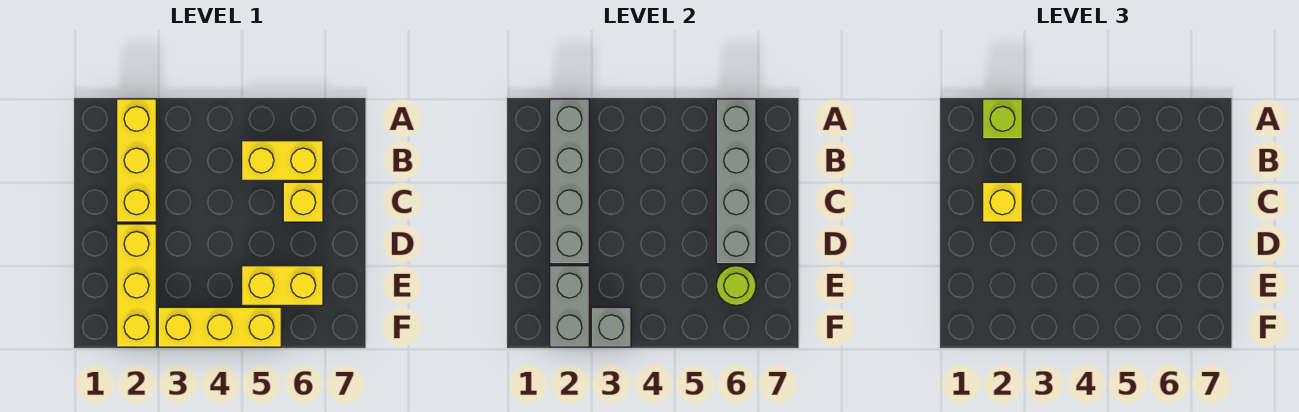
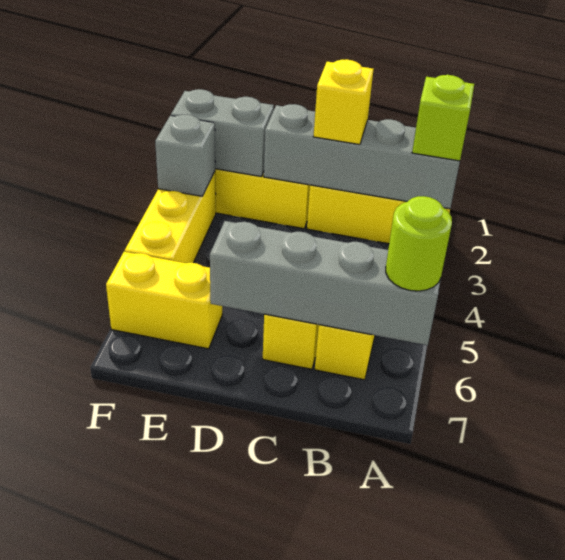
yellow brick E5:E6 level 1 -> yellow brick E6:F6 level 1
lime round brick E6 level 2 -> lime round brick A6 level 3

